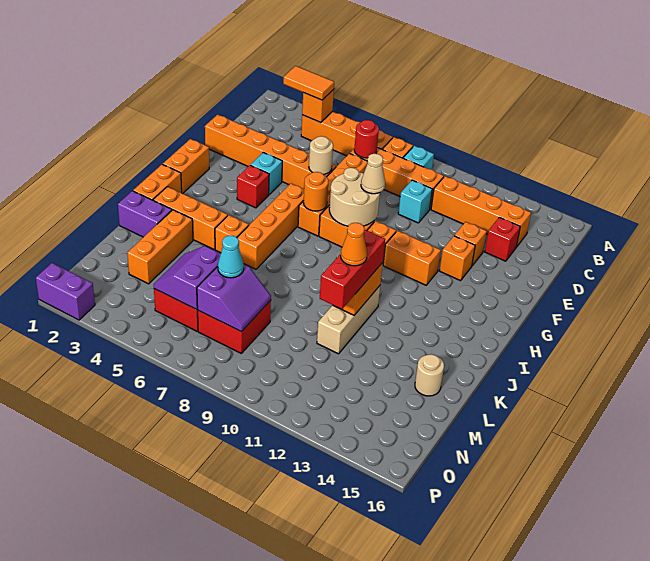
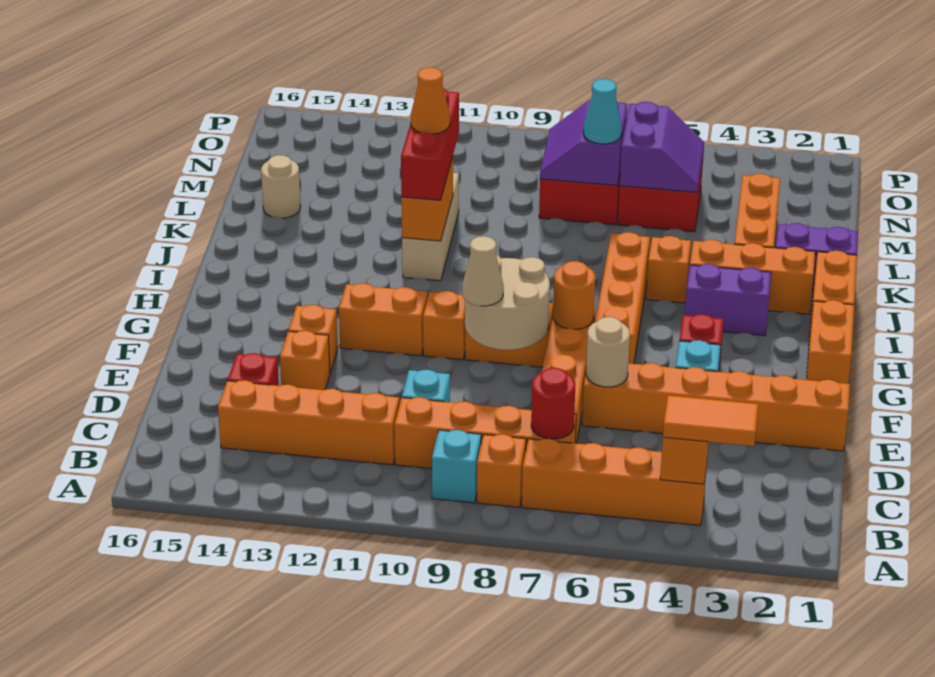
purple brick P1:P2 level 1 -> purple brick I3:I4 level 1

